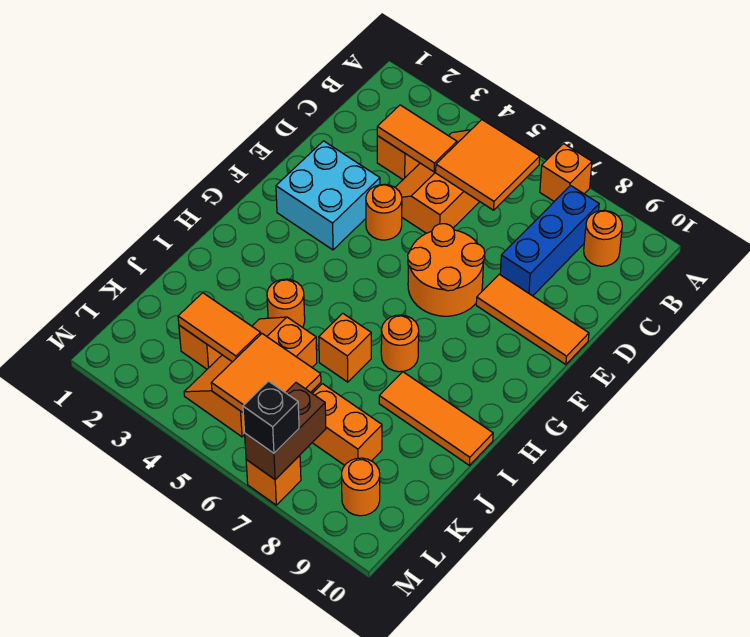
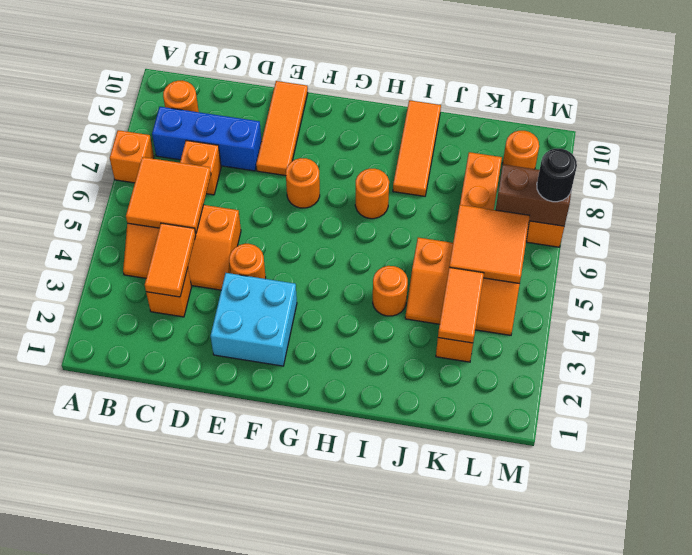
orange round brick E6:F7 level 1 -> orange round brick F7 level 1
orange brick I6 level 1 -> orange brick C7 level 1
black brick M7 level 3 -> black round brick M7 level 3

